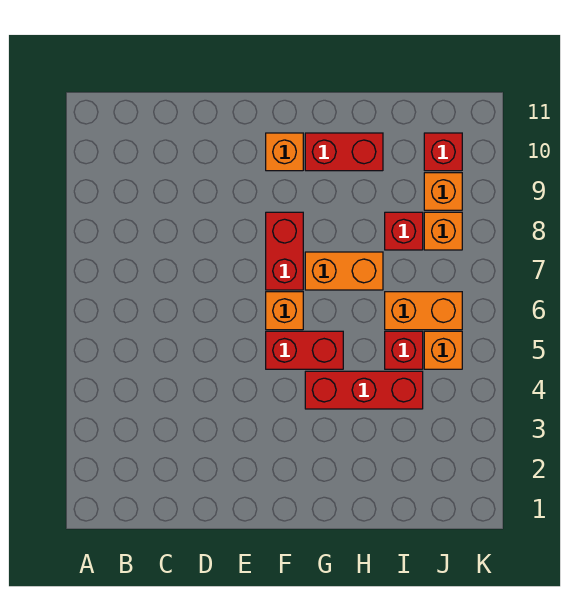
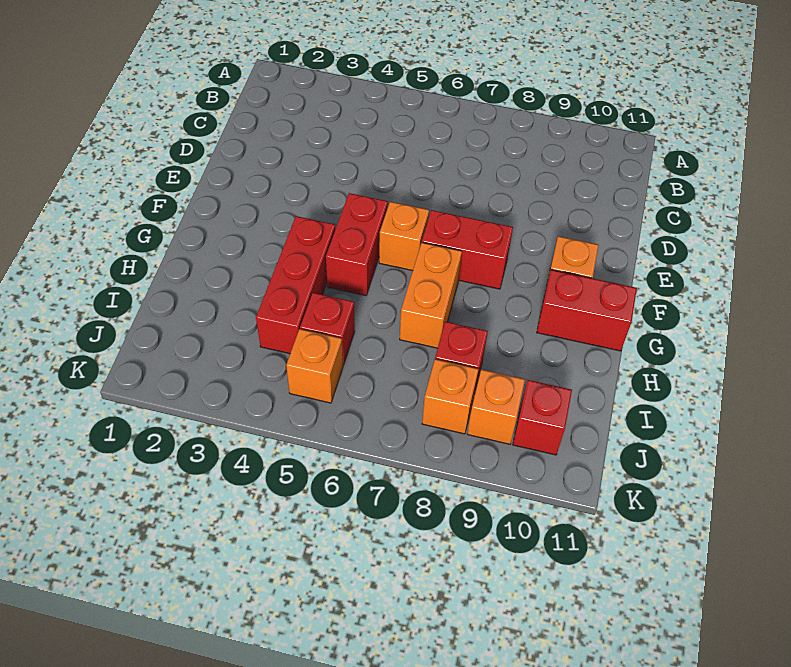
red brick G10:H10 level 1 -> red brick G10:G11 level 1
orange brick I6:J6 level 1 -> none

